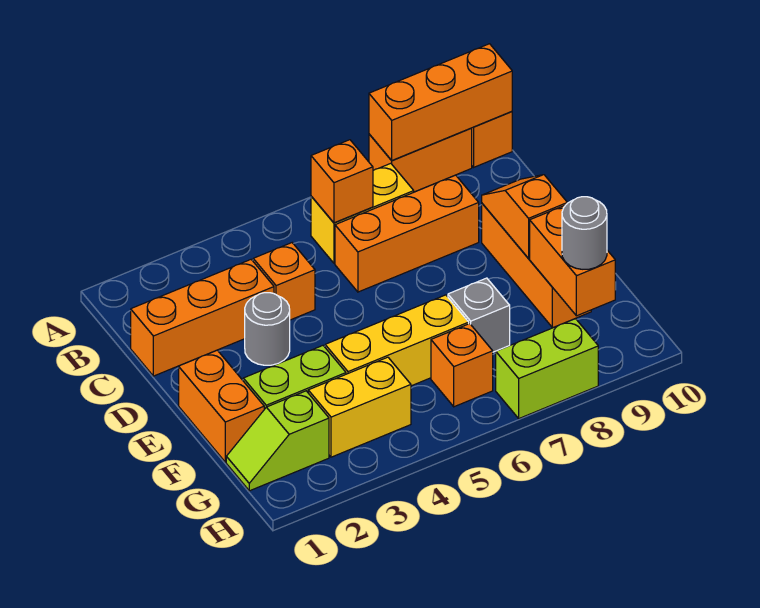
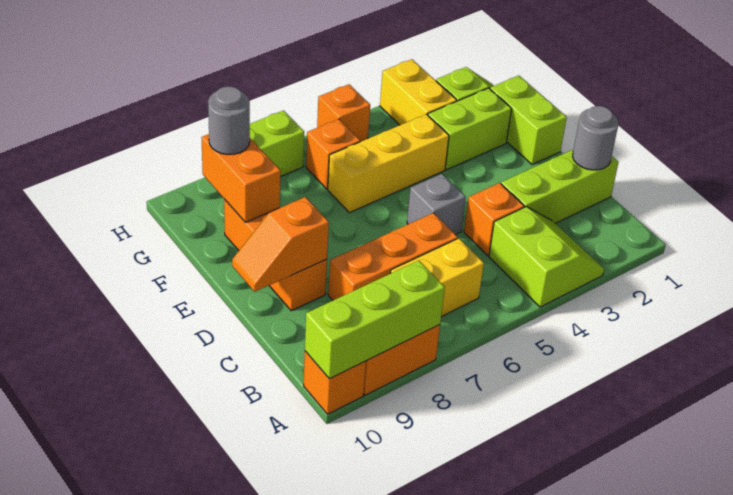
none -> lime slope A3:B4 level 1 top 4
orange brick A8:A10 level 2 -> lime brick A8:A10 level 2
orange brick B6 level 2 -> orange brick H5 level 1
orange brick C1:C3 level 1 -> lime brick C1:C3 level 1
grey round brick D3 level 1 -> grey round brick C1 level 2
orange slope D9:E9 level 2 top E -> orange slope D9:D10 level 2 top 9
orange brick E1:F1 level 1 -> lime brick E1:F1 level 1
grey brick F7 level 1 -> grey brick D5 level 1
yellow brick G3:G4 level 1 -> yellow brick G3:H3 level 1

